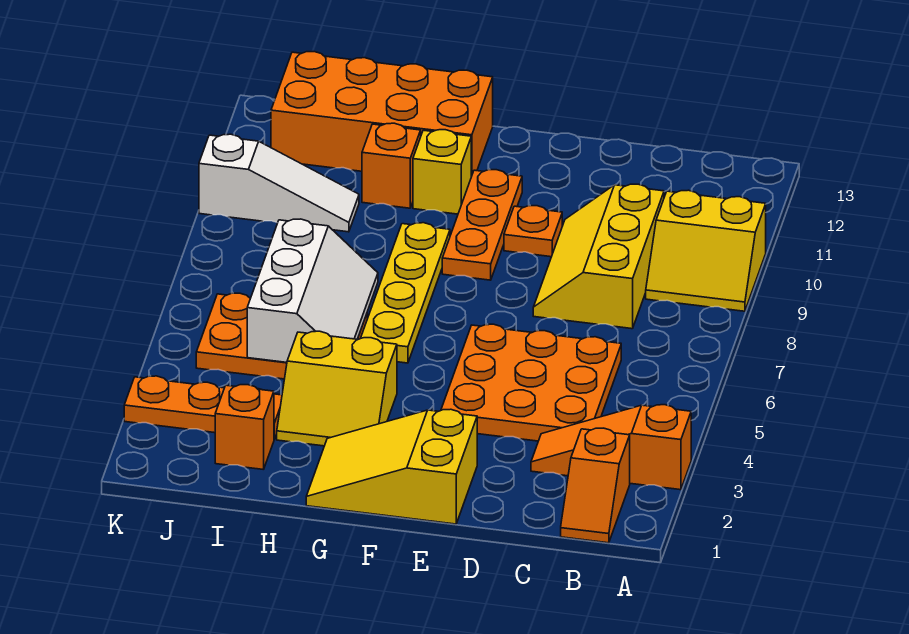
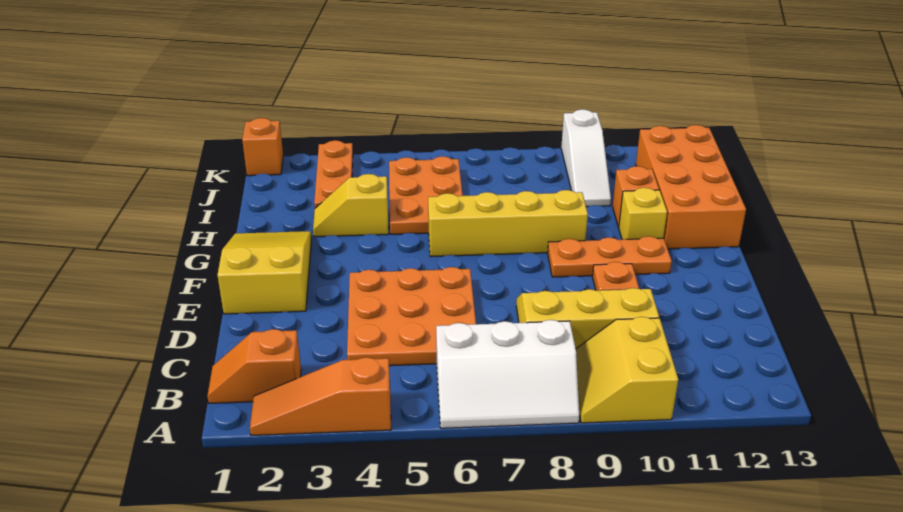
orange slope A3:C3 level 1 top A -> orange slope A2:A4 level 1 top 4
yellow slope G3:H4 level 1 top 4 -> yellow slope H3:H4 level 1 top 4
yellow plate G6:G9 level 1 -> yellow brick G6:G9 level 1
white slope H5:I7 level 2 top I -> white slope A6:B8 level 1 top B
orange brick I2 level 1 -> orange brick K1 level 1

